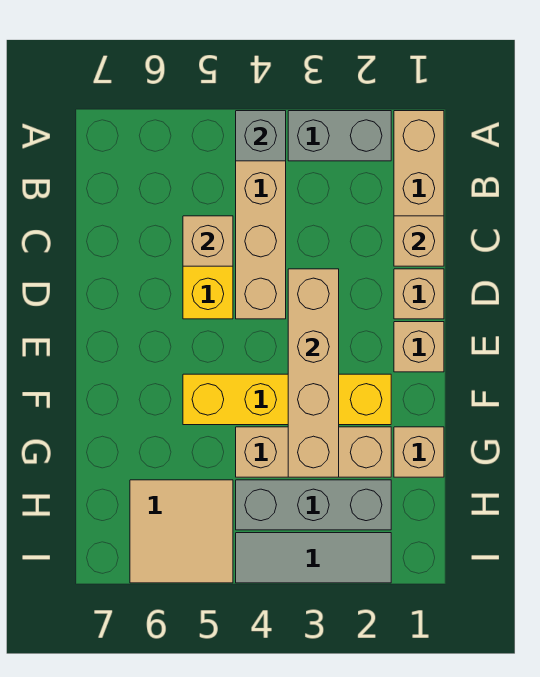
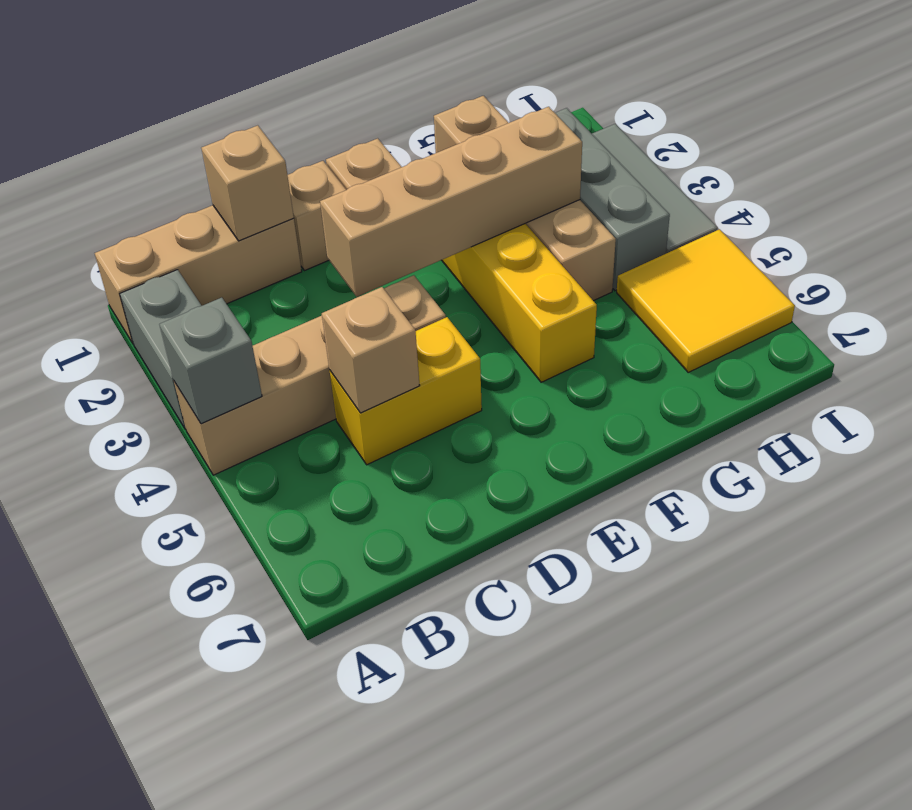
tan tile H5:I6 level 1 -> yellow tile H5:I6 level 1

